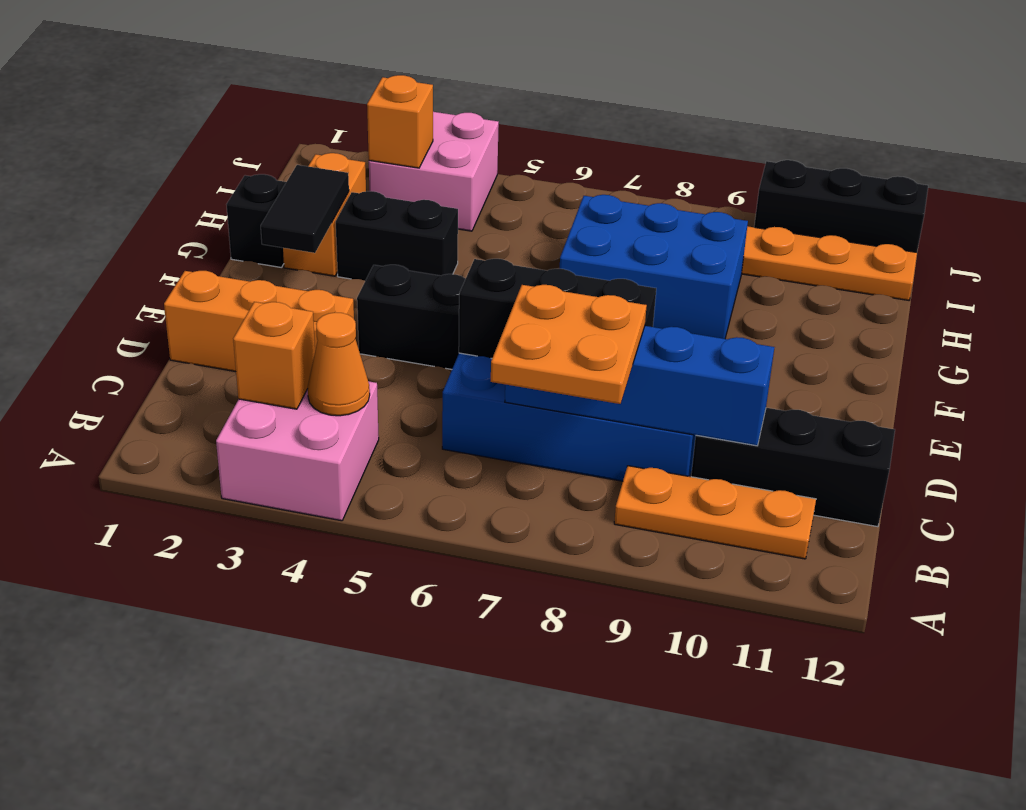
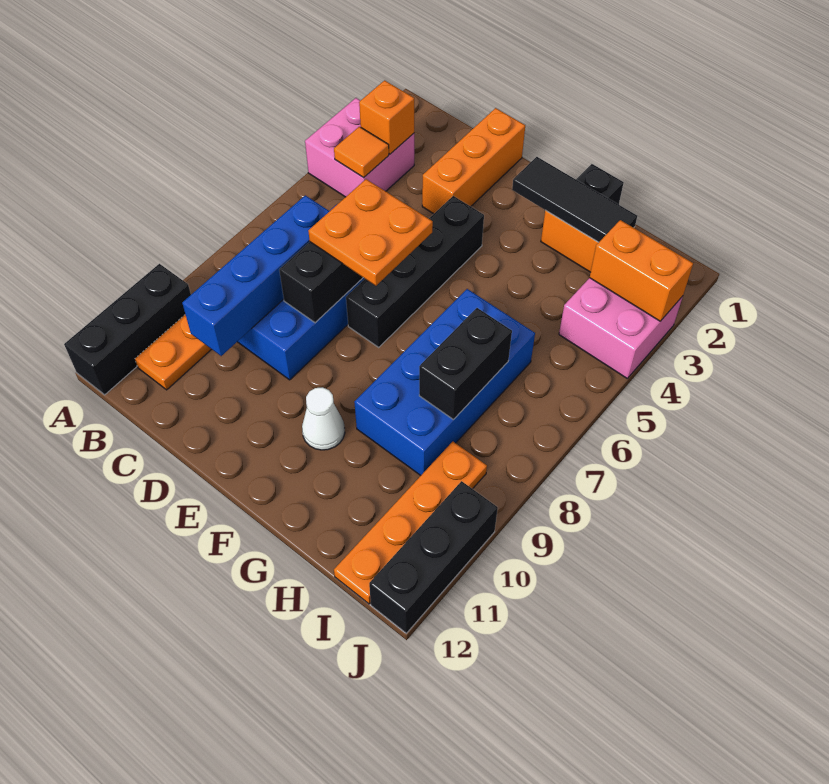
orange cone B4 level 2 -> orange tile B4 level 2
orange plate B7:C8 level 3 -> orange plate D6:E7 level 3
black brick C10:C12 level 1 -> black brick A10:A12 level 1
black tile F2:G2 level 2 -> black tile F2:H2 level 2
none -> white cone F10 level 1
black brick G3:G4 level 1 -> black brick H7:H8 level 2
blue brick G7:H9 level 1 -> blue brick G6:H9 level 1
orange brick I3 level 2 -> orange brick I3:J3 level 2

